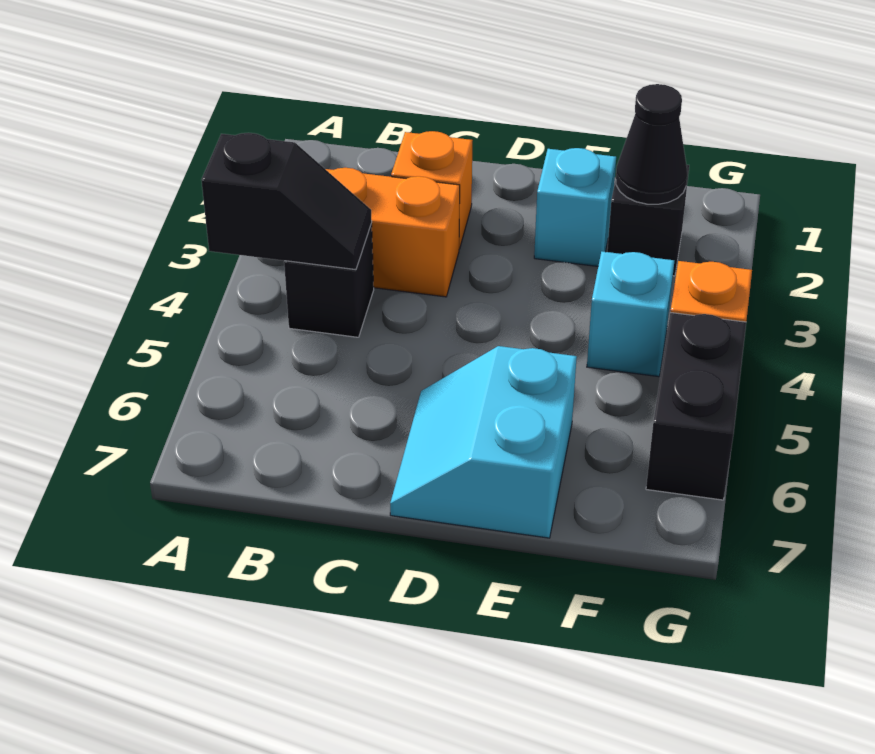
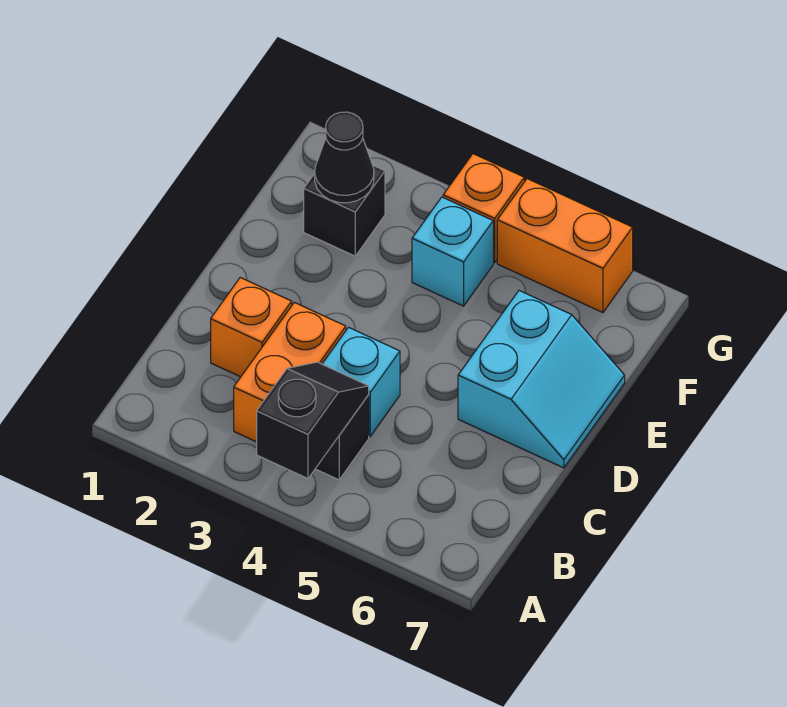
cyan slope D6:E7 level 1 top E -> cyan slope D6:E7 level 1 top 6
cyan brick E2 level 1 -> cyan brick C4 level 1
black brick G5:G6 level 1 -> orange brick G5:G6 level 1

